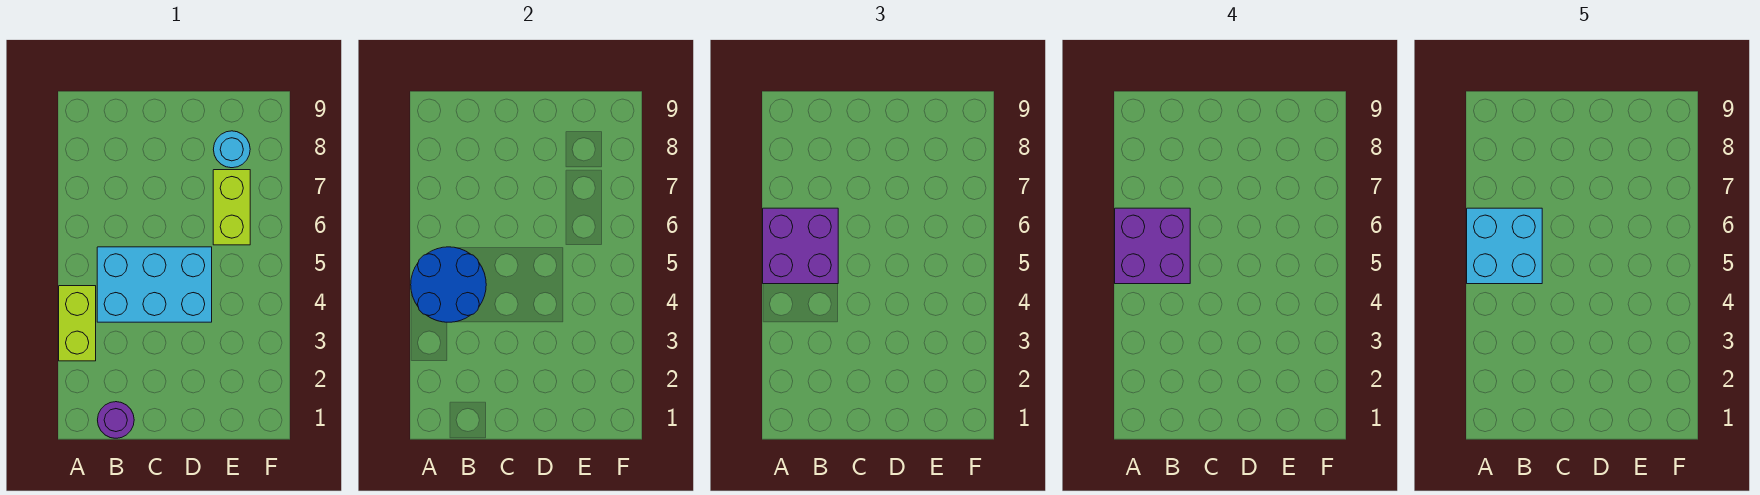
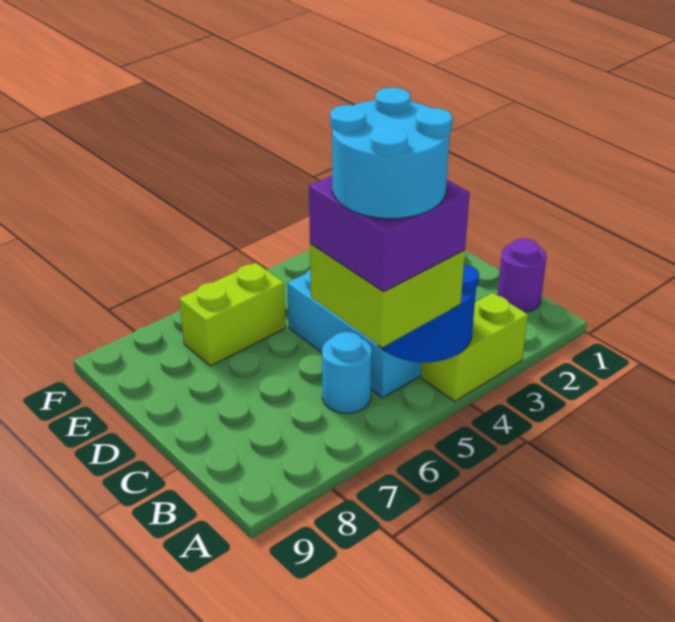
purple brick A5:B6 level 3 -> lime brick A5:B6 level 3
cyan brick A5:B6 level 5 -> cyan round brick A5:B6 level 5
cyan round brick E8 level 1 -> cyan round brick B6 level 1

